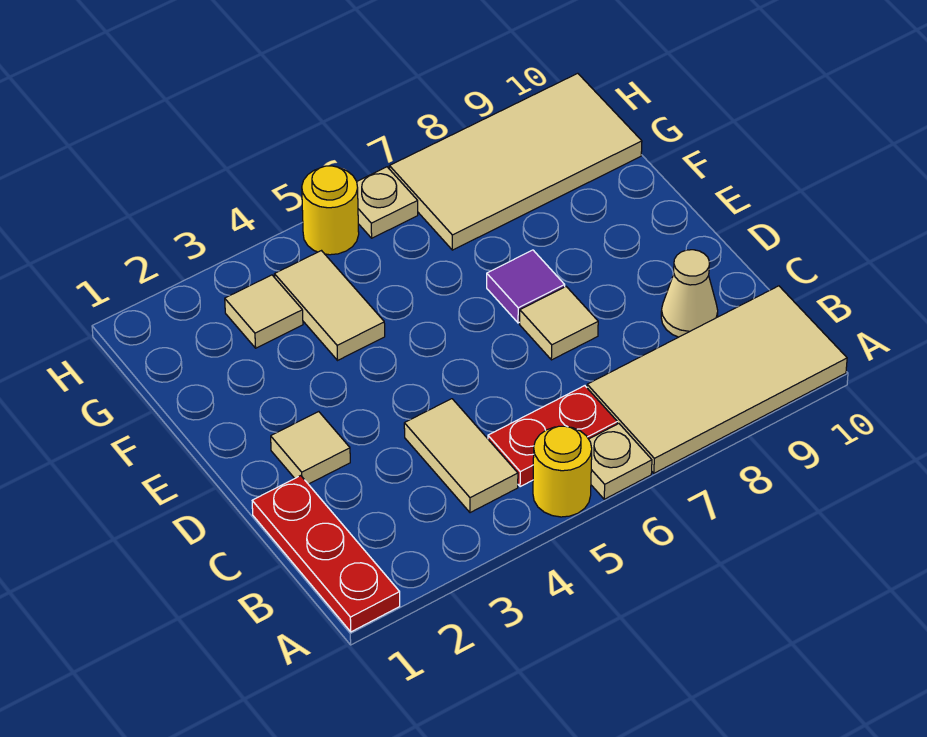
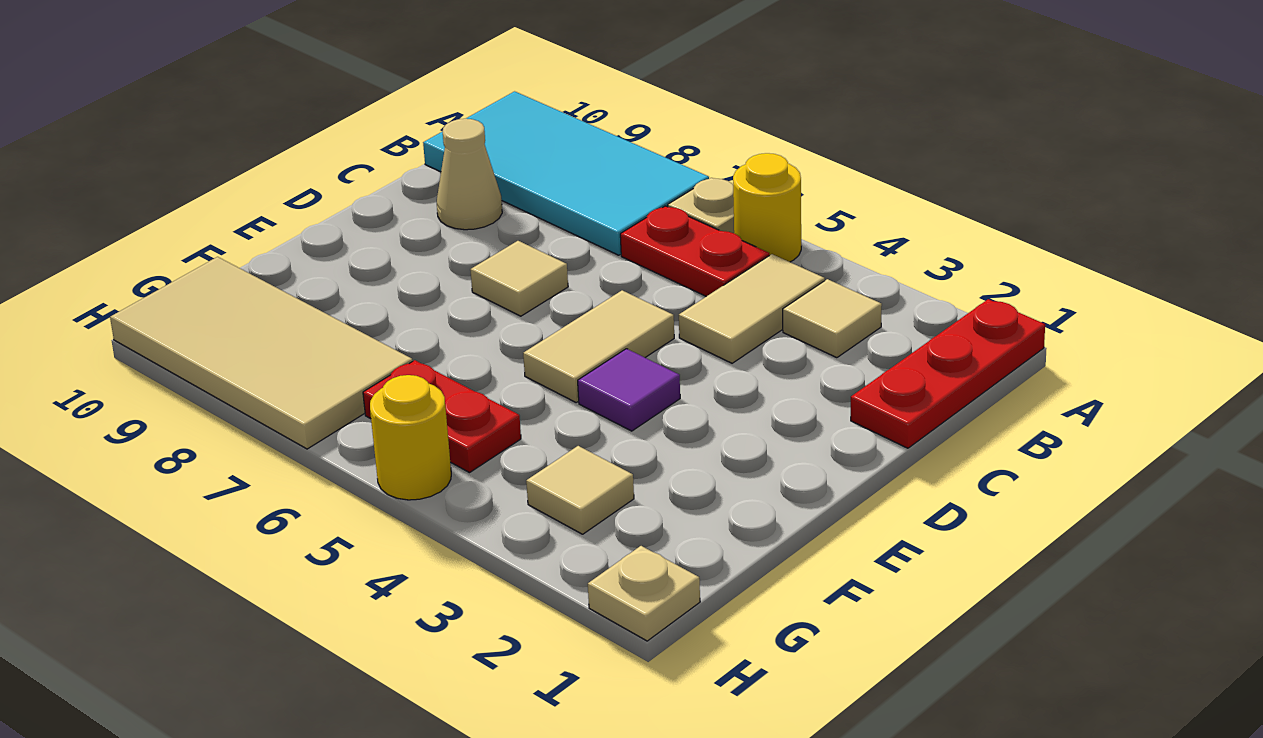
tan tile A7:B10 level 1 -> cyan tile A7:B10 level 1
tan tile D2 level 1 -> tan tile B3 level 1
purple tile E7 level 1 -> purple tile E4 level 1
tan tile F4:G4 level 1 -> tan tile D5:E5 level 1
none -> red plate G5:G6 level 1
tan plate H6 level 1 -> tan plate H1 level 1

